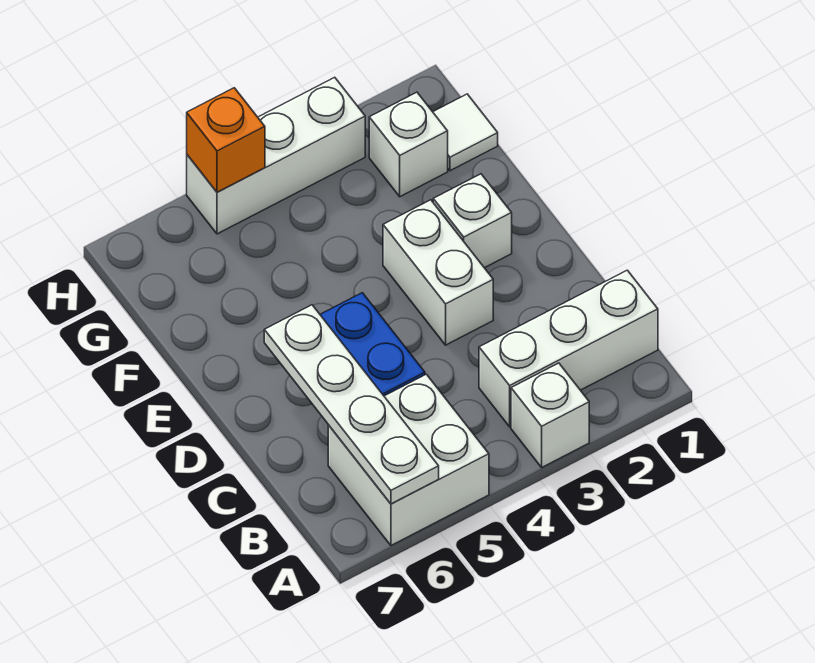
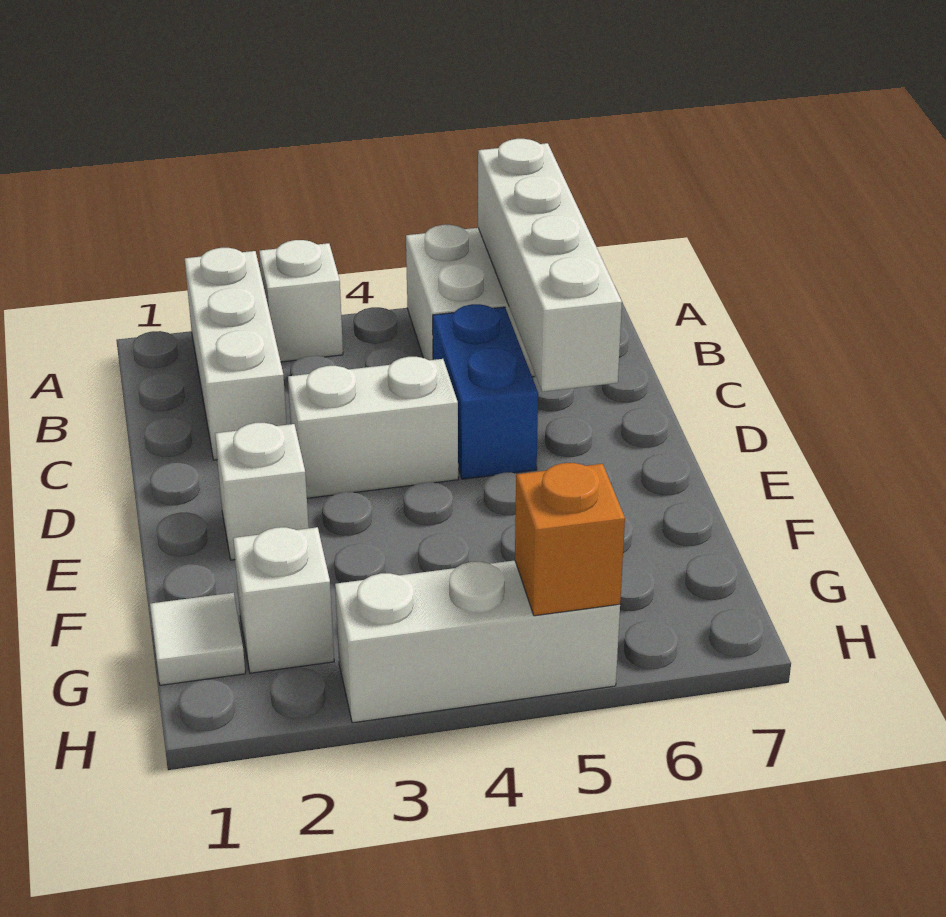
white plate A6:D6 level 2 -> white brick A6:D6 level 2
white brick B1:B3 level 1 -> white brick A2:C2 level 1
white brick D3:E3 level 1 -> white brick D3:D4 level 1

